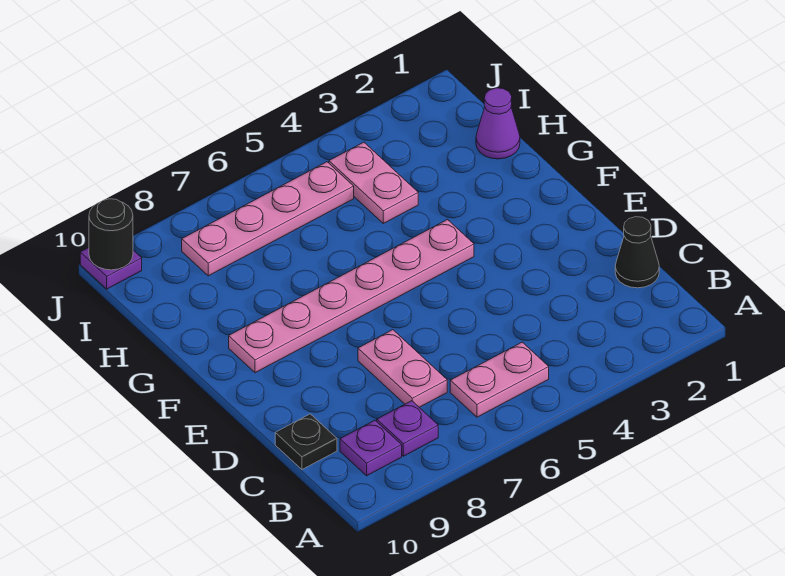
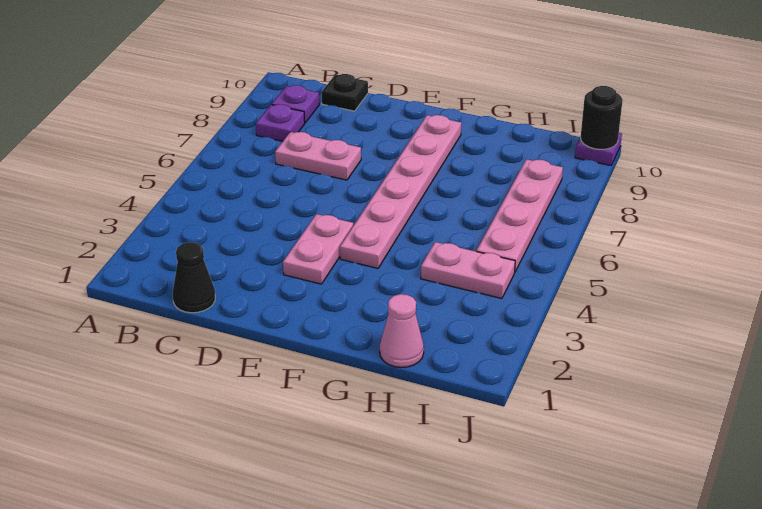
pink plate B5:B6 level 1 -> pink plate E3:E4 level 1
purple cone H1 level 1 -> pink cone H1 level 1

